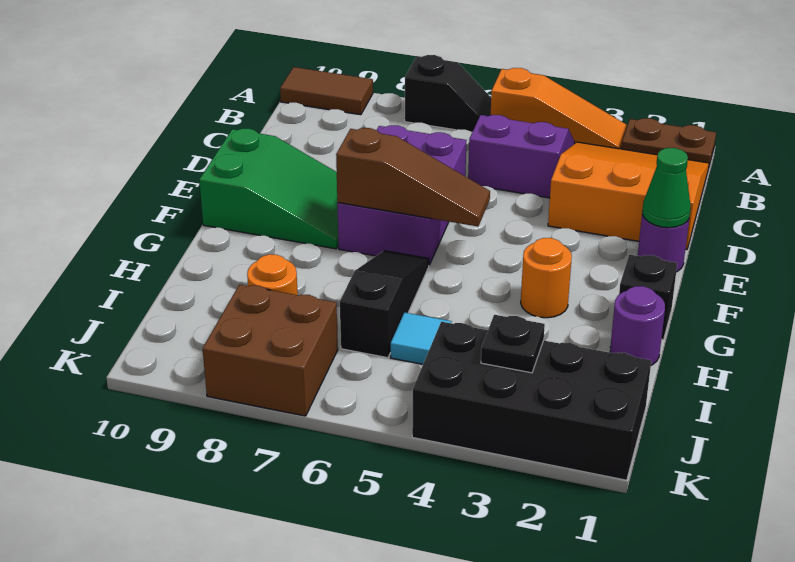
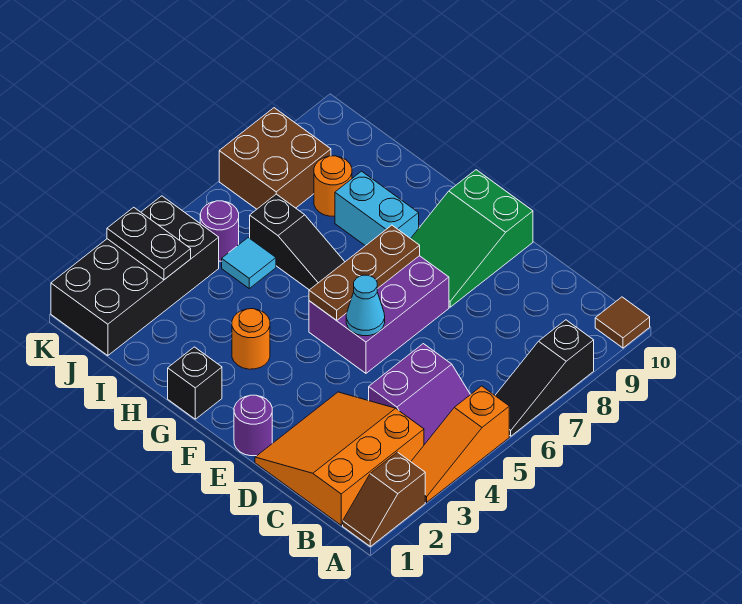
brown plate A1:A2 level 1 -> brown slope A1:A2 level 1 top 2
black slope A6:A7 level 1 top 7 -> black slope A6:A8 level 1 top 8
brown tile A9:A10 level 1 -> brown tile A10 level 1
orange slope B1:D3 level 1 top D -> orange slope B1:D3 level 1 top B
purple brick D6:F7 level 1 -> purple brick E5:F7 level 1
green cone E1 level 2 -> none
none -> cyan cone E5 level 2
brown slope F5:F7 level 2 top 7 -> brown plate F5:F7 level 2
none -> cyan brick G8:H8 level 1
purple round brick H1 level 1 -> purple round brick J5 level 1
black plate J3 level 2 -> black plate J3:K3 level 2

